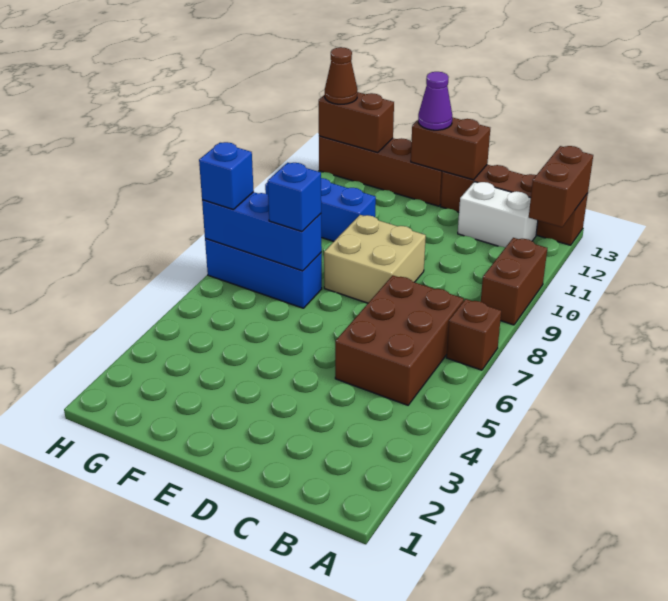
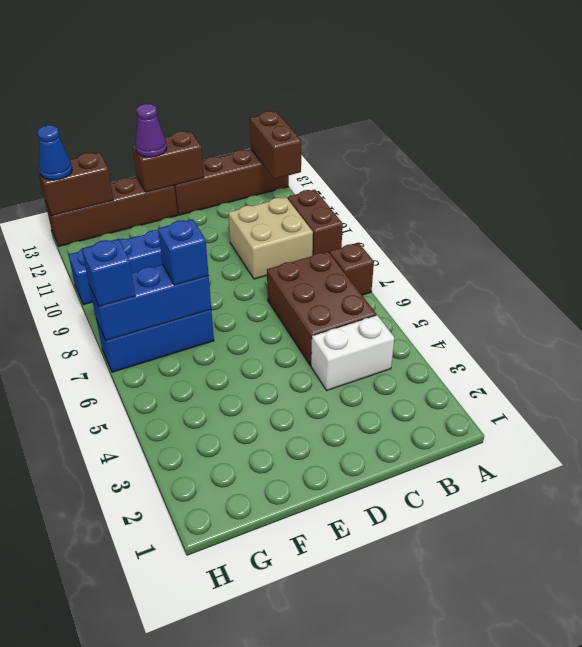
white brick B12:C12 level 1 -> white brick B4:C4 level 1
tan brick D8:E9 level 1 -> tan brick B9:C10 level 1
brown cone H13 level 3 -> blue cone H13 level 3

